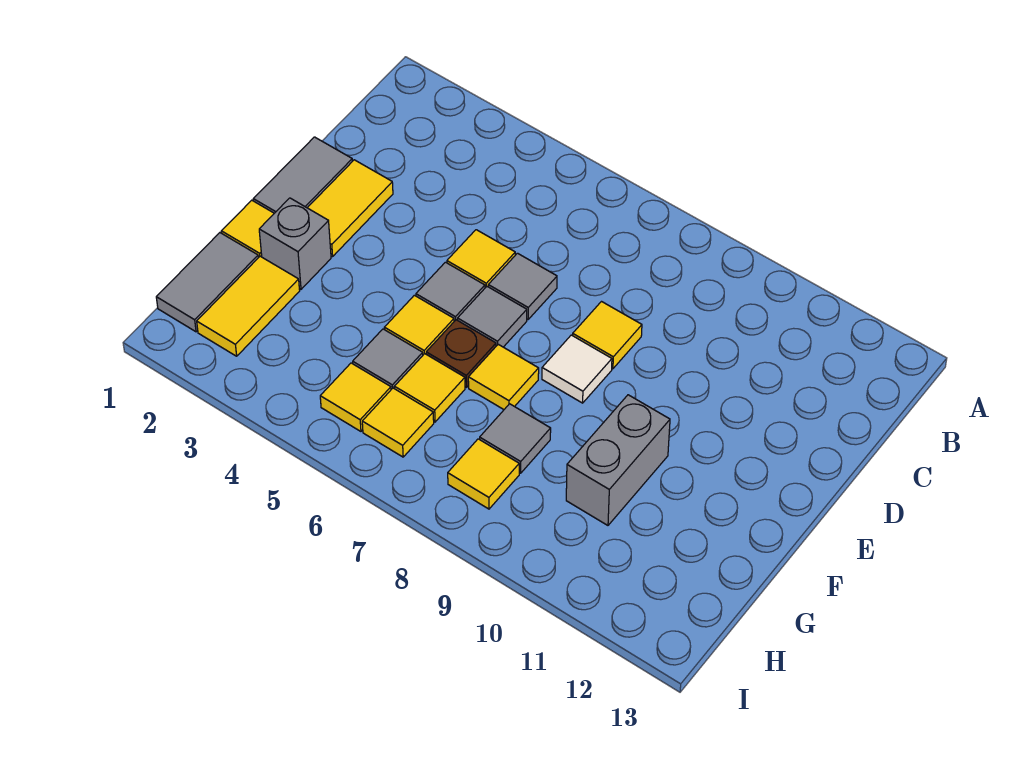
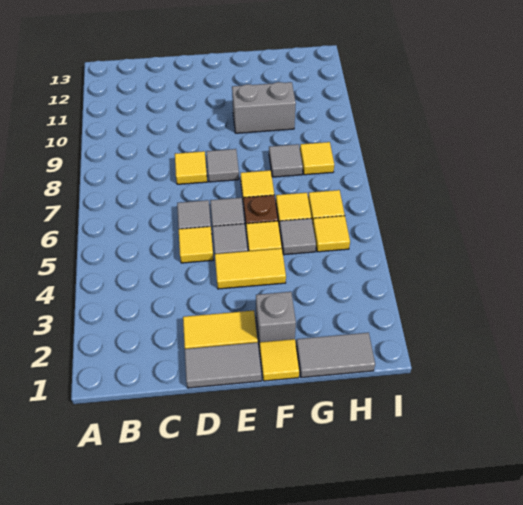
white tile E8 level 1 -> grey tile E8 level 1
yellow tile G2:H2 level 1 -> yellow tile E4:F4 level 1

